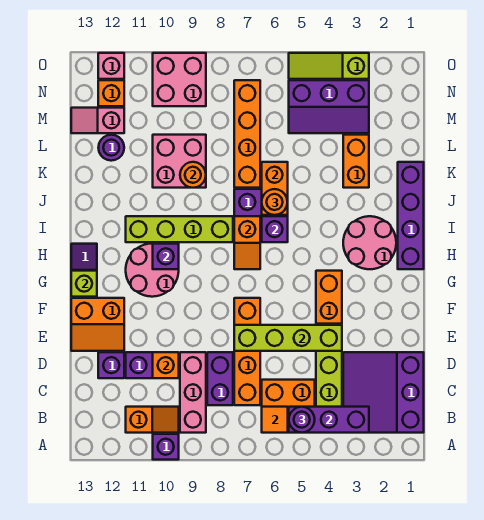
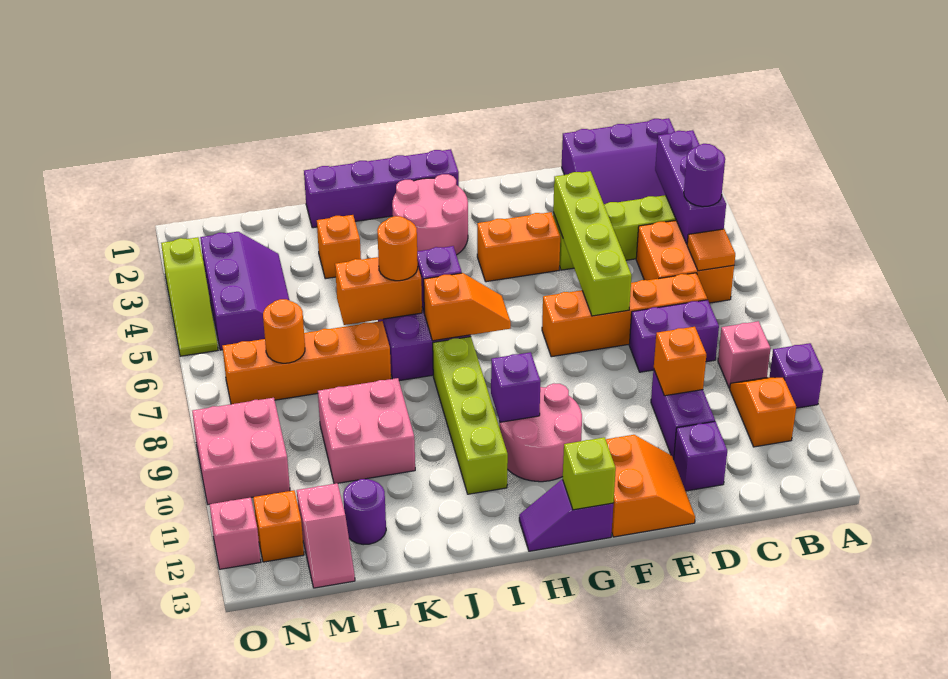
pink brick B9:D9 level 1 -> pink brick B9 level 1
orange brick K3:L3 level 1 -> orange brick K3 level 1
orange round brick K9 level 2 -> orange round brick M7 level 2

